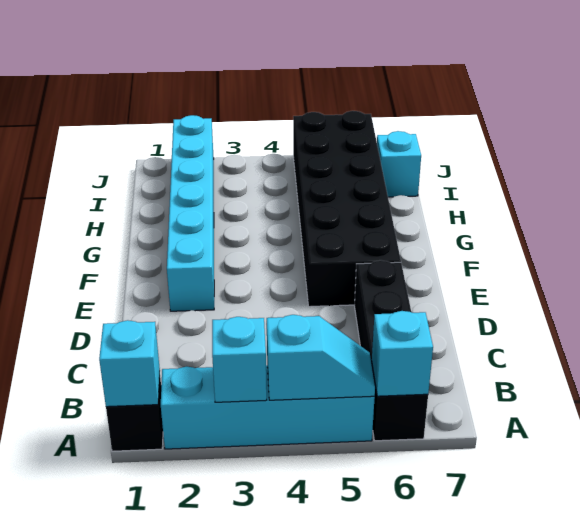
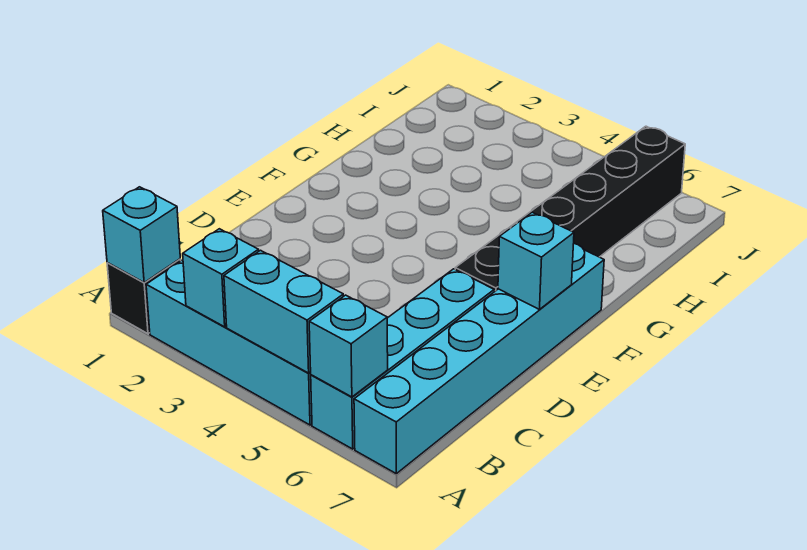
cyan slope A4:A5 level 2 top 4 -> cyan brick A4:A5 level 2
black brick A6:D6 level 1 -> cyan brick A6:D6 level 1
cyan brick E2:J2 level 1 -> cyan brick A7:F7 level 1
black brick E5:J6 level 1 -> black brick E6:J6 level 1
cyan brick I7 level 1 -> cyan brick E7 level 2

